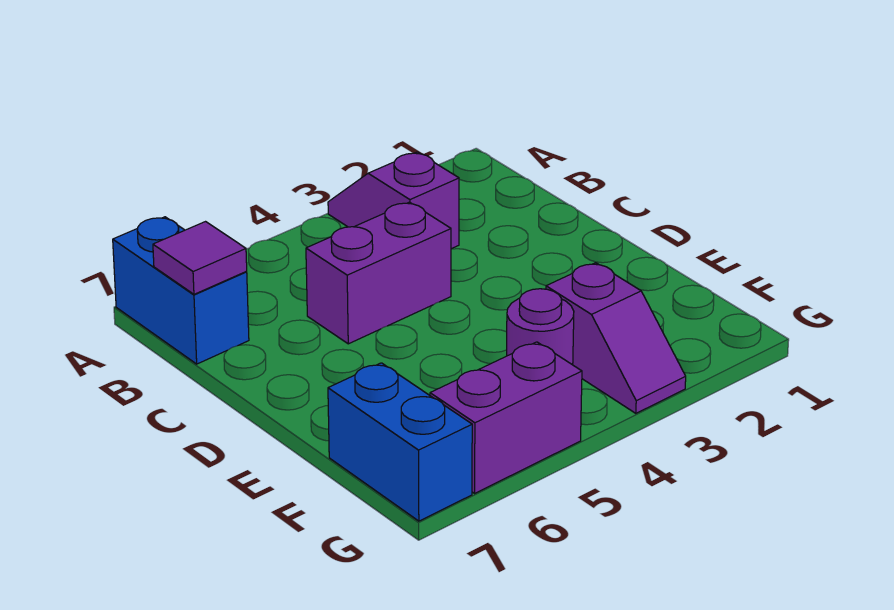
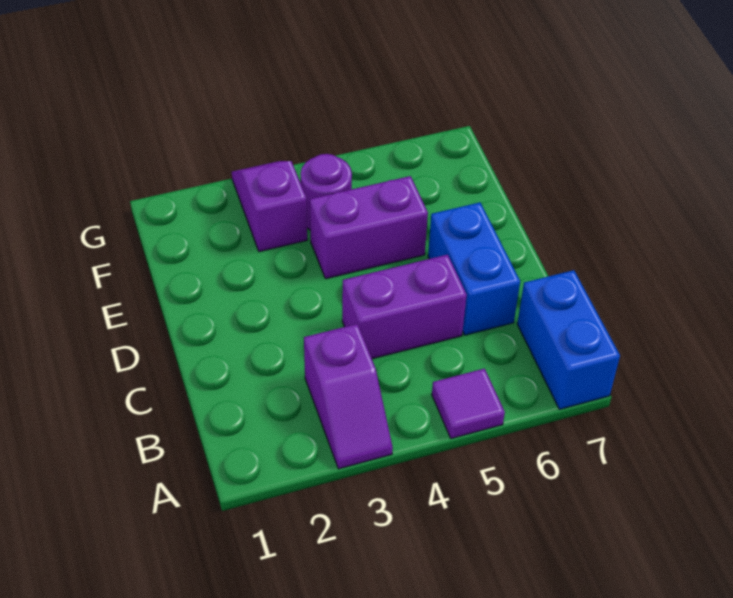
purple tile B7 level 2 -> purple tile A5 level 1
blue brick F7:G7 level 1 -> blue brick C6:D6 level 1
purple brick G5:G6 level 1 -> purple brick E4:E5 level 1

